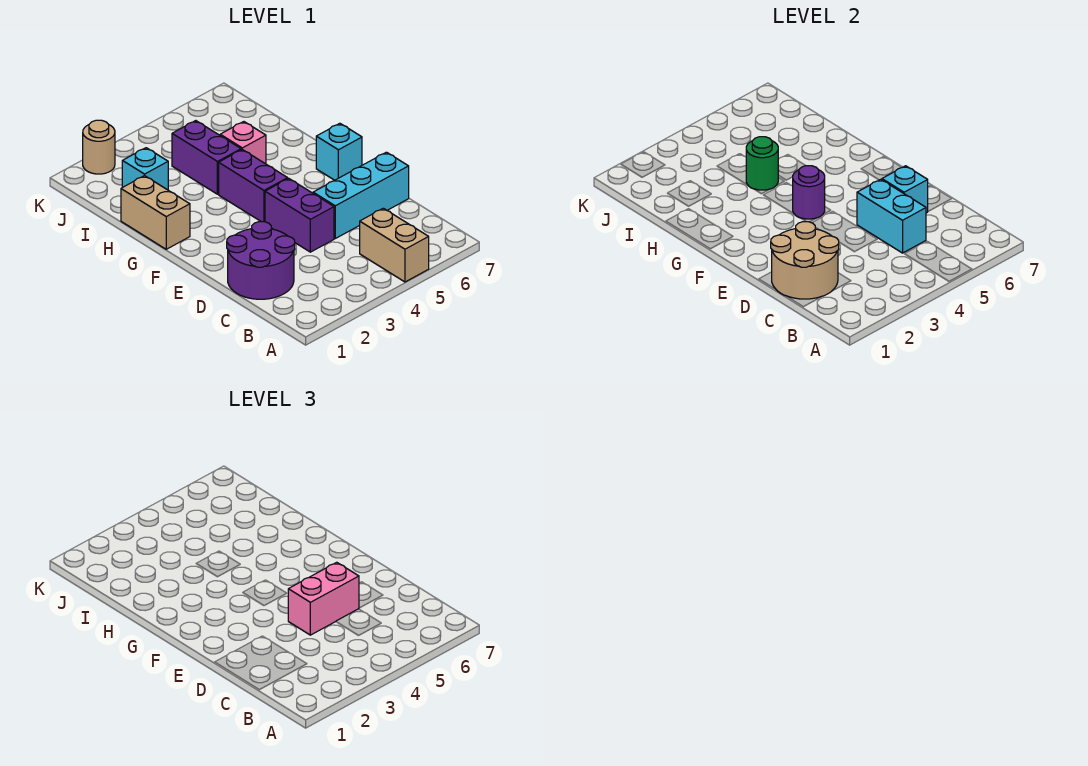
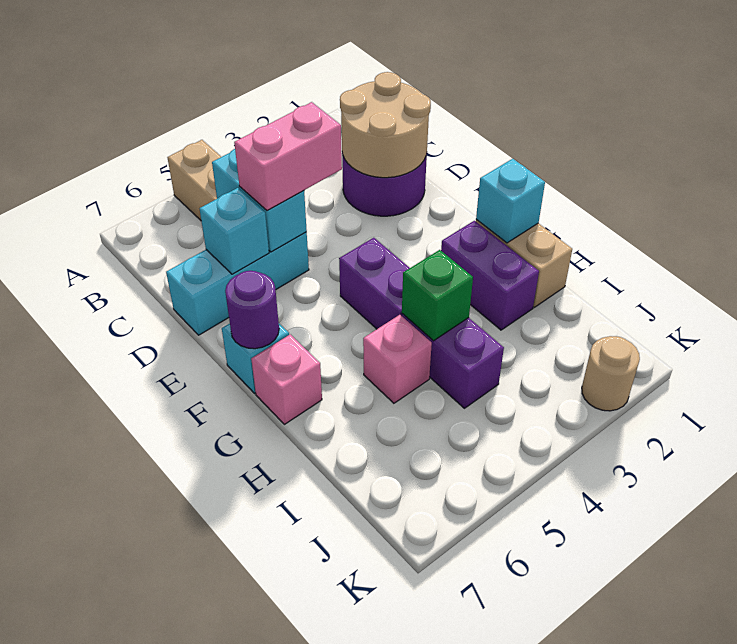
purple brick D4:E4 level 1 -> purple brick G2:H2 level 1
purple round brick F4 level 2 -> purple round brick F7 level 2
none -> pink brick G7 level 1
green round brick H4 level 2 -> green brick H4 level 2
cyan brick I2 level 1 -> cyan brick G1 level 2

